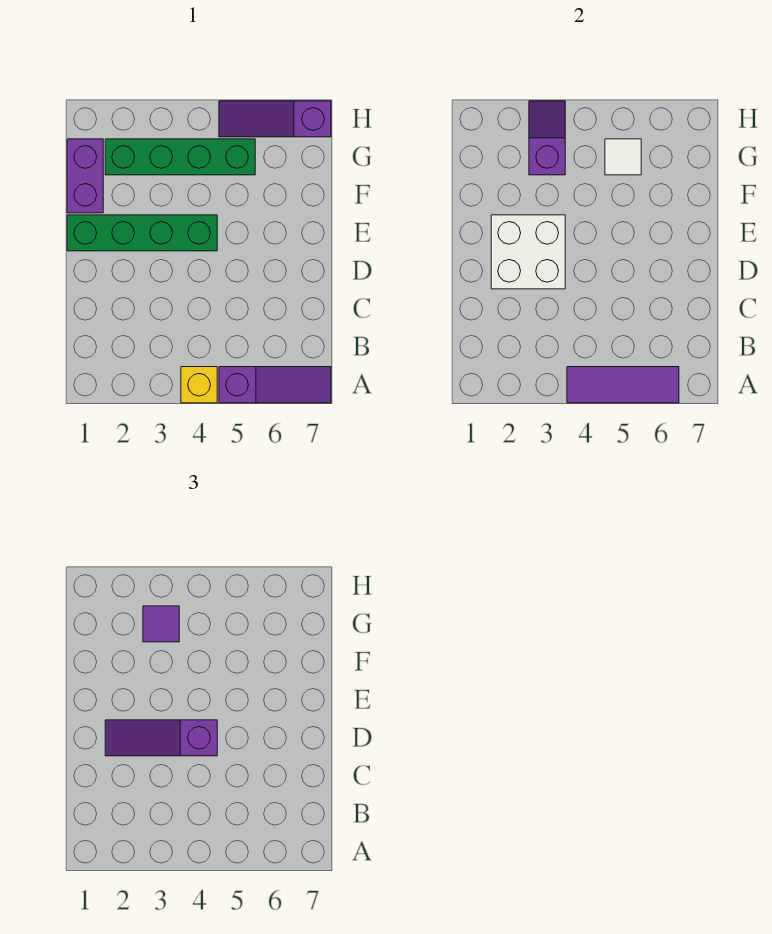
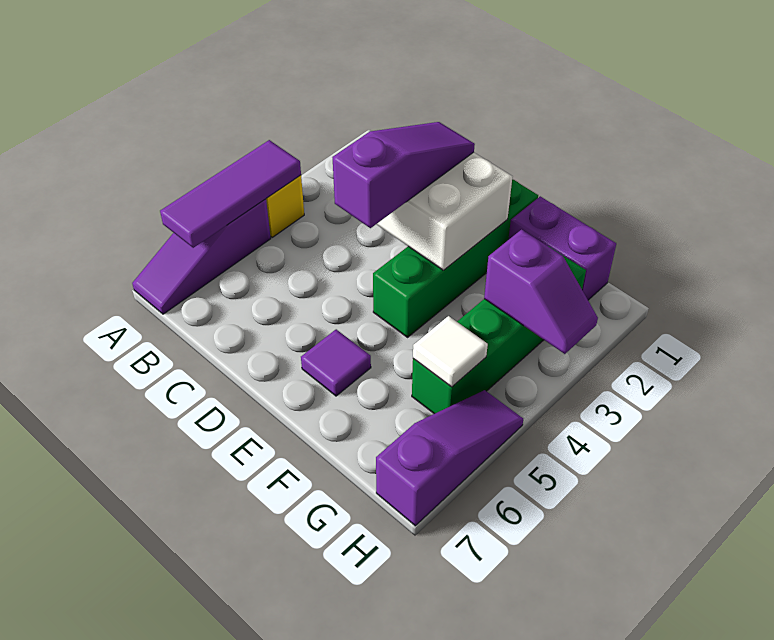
purple tile G3 level 3 -> purple tile E6 level 1

